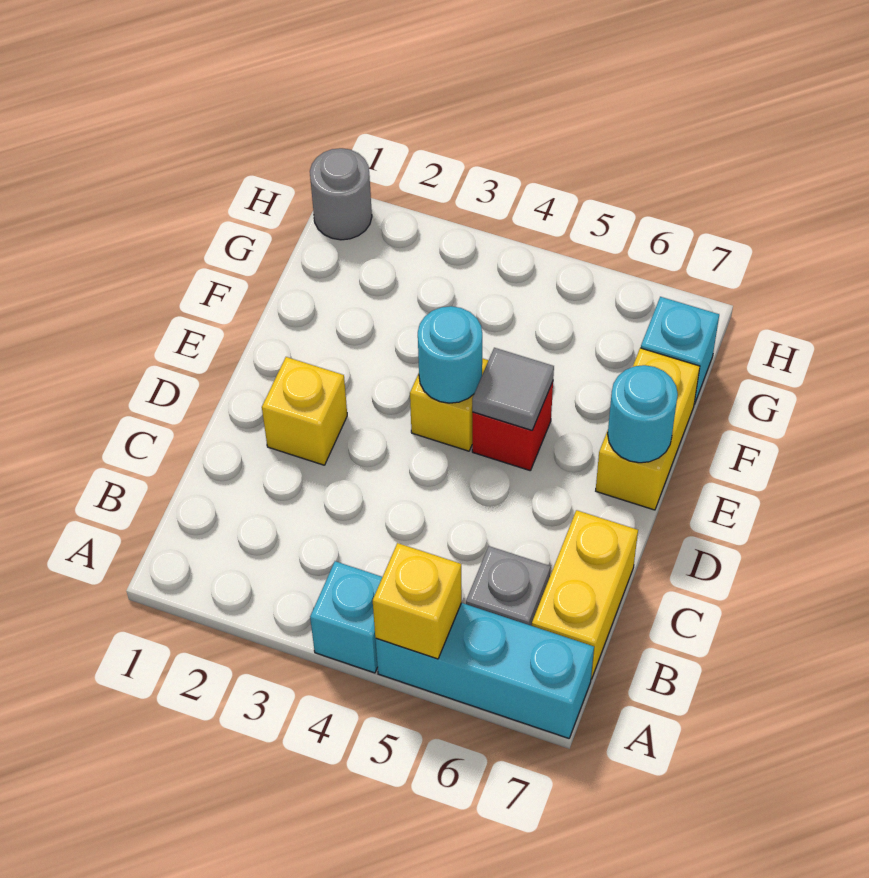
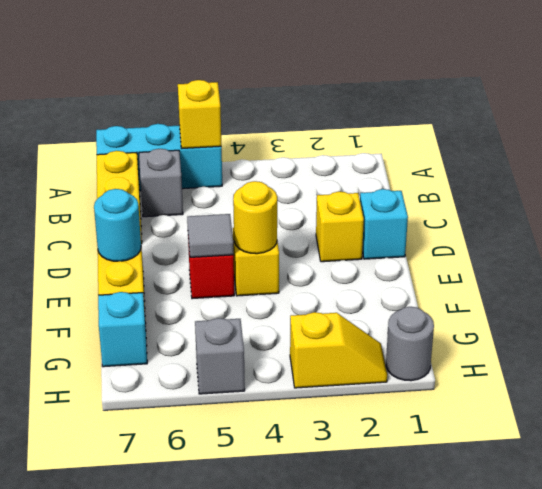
cyan brick A4 level 1 -> cyan brick D1 level 1
cyan round brick E4 level 2 -> yellow round brick E4 level 2
none -> yellow slope H2:H3 level 1 top 3
none -> grey brick H5 level 1

